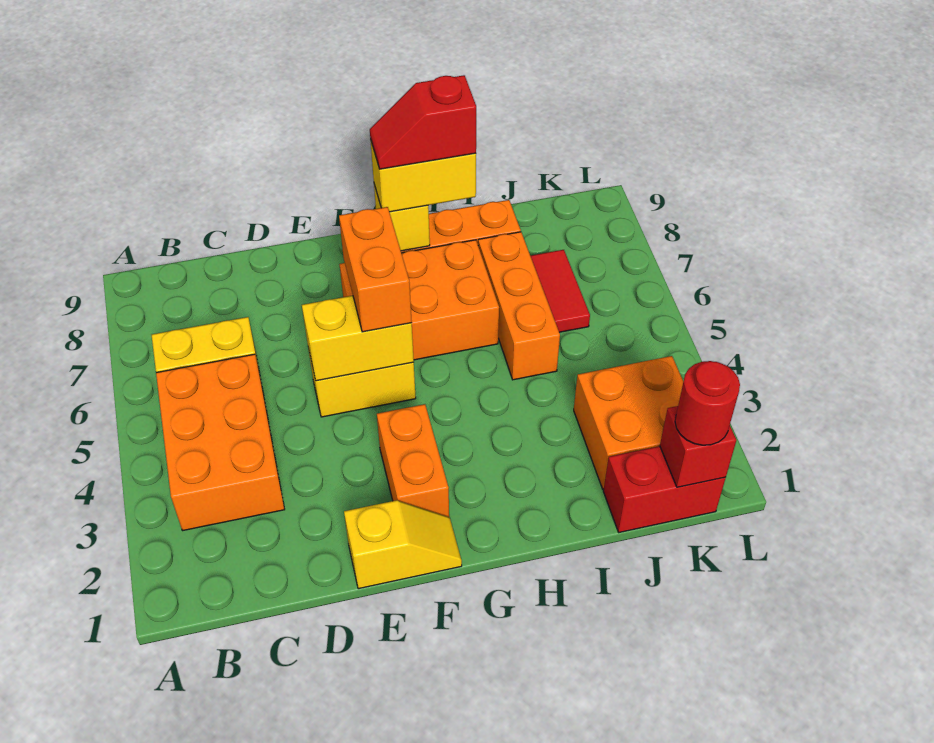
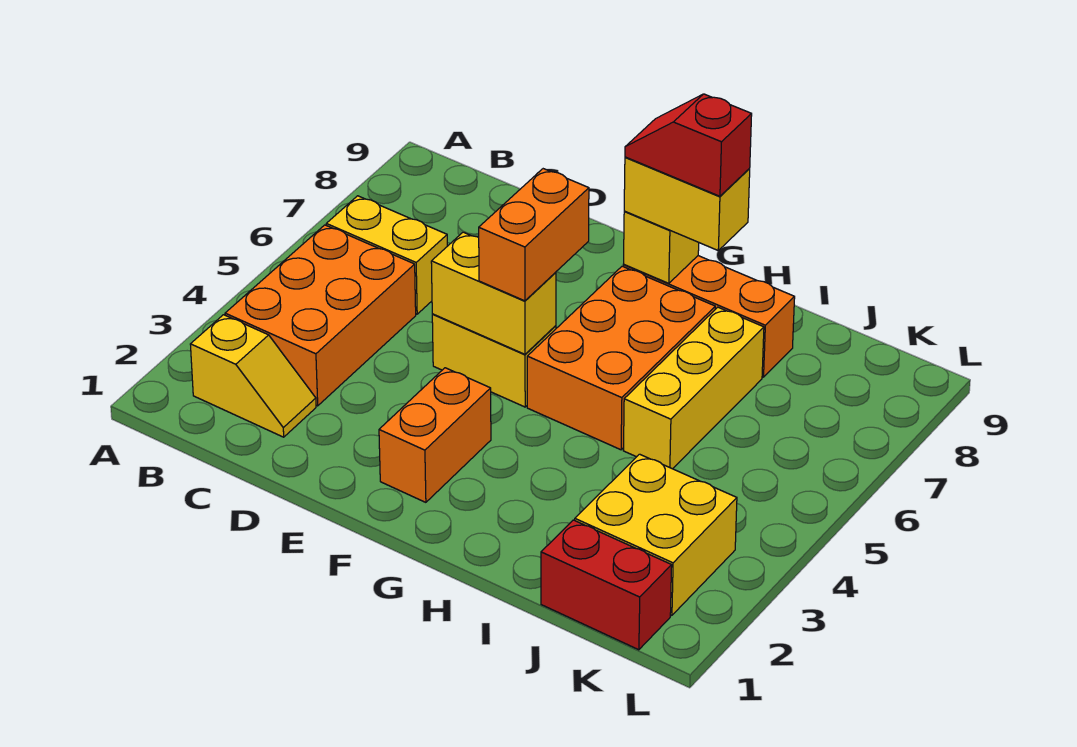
yellow slope E1:F1 level 1 top E -> yellow slope B2:C2 level 1 top B
orange brick F6:H7 level 1 -> orange brick G5:H7 level 1
orange brick I5:I7 level 1 -> yellow brick I5:I7 level 1
orange brick J2:K3 level 1 -> yellow brick J2:K3 level 1
red tile J6:J7 level 1 -> none
red brick K1 level 2 -> none
red round brick K1 level 3 -> none

